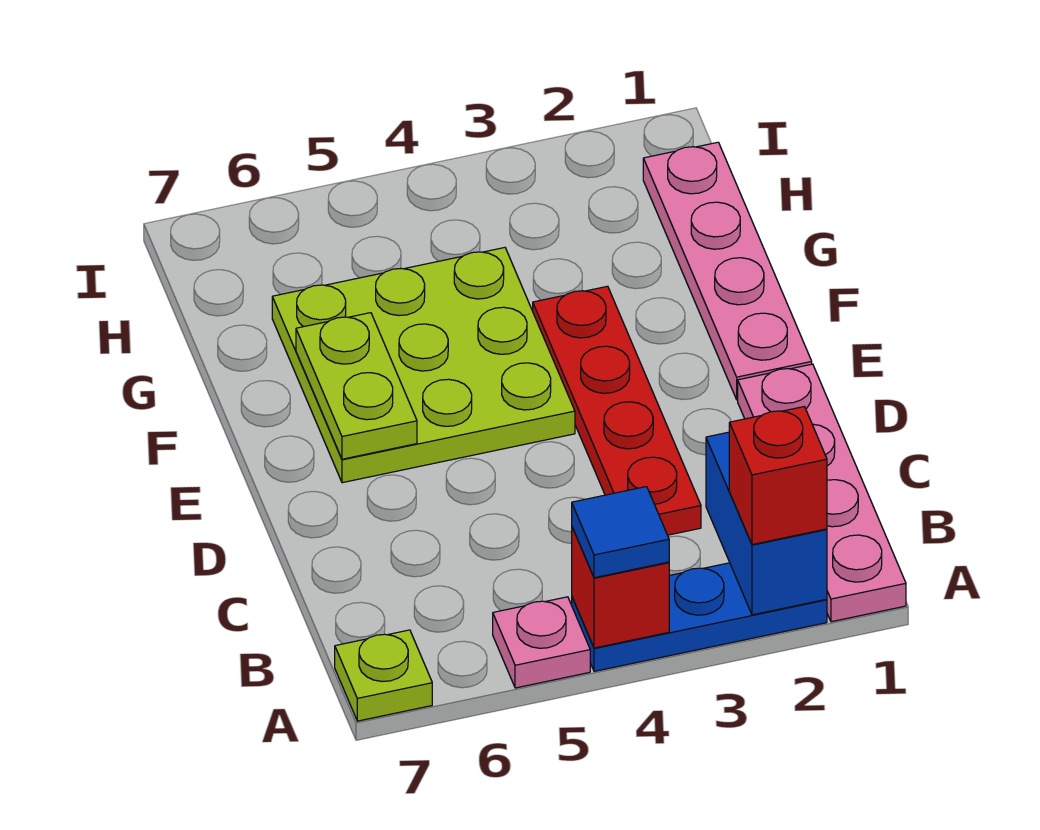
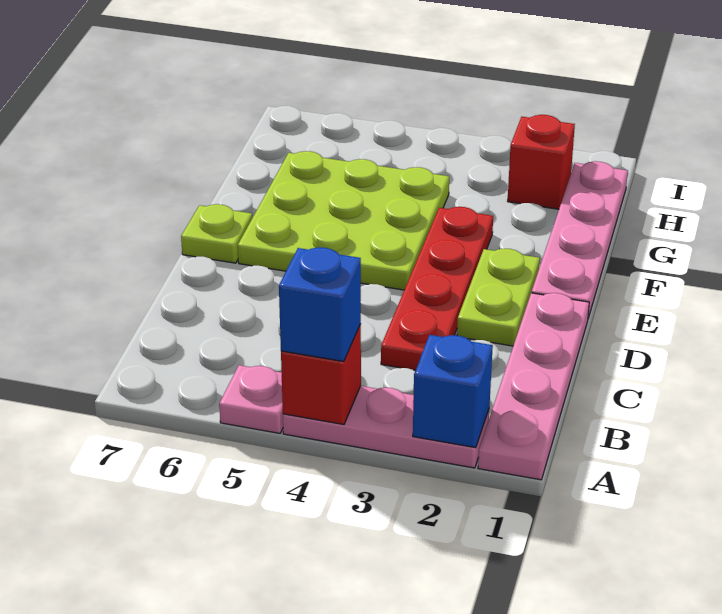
blue plate A2:A4 level 1 -> pink plate A2:A4 level 1
blue brick A2:B2 level 2 -> blue brick A2 level 2
red brick A2 level 3 -> red brick H2 level 1
blue tile A4 level 3 -> blue brick A4 level 3
lime plate A7 level 1 -> lime plate E7 level 1
lime plate E6:F6 level 2 -> lime plate D2:E2 level 1

